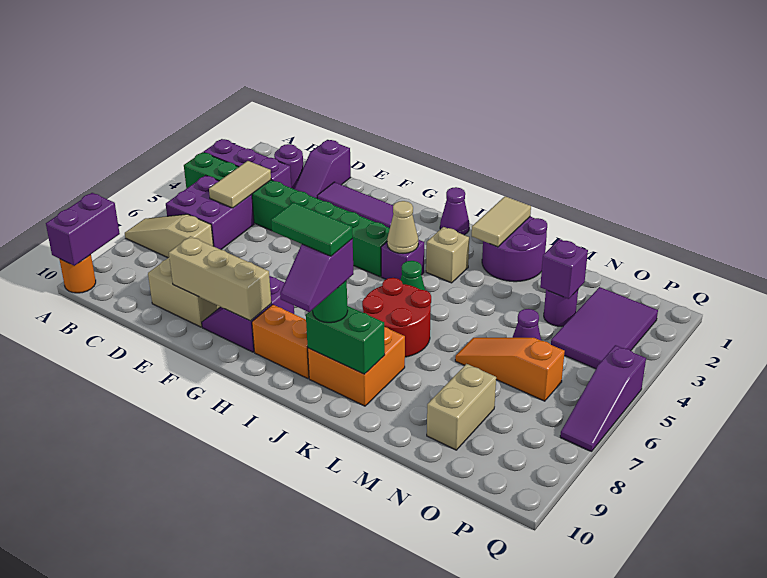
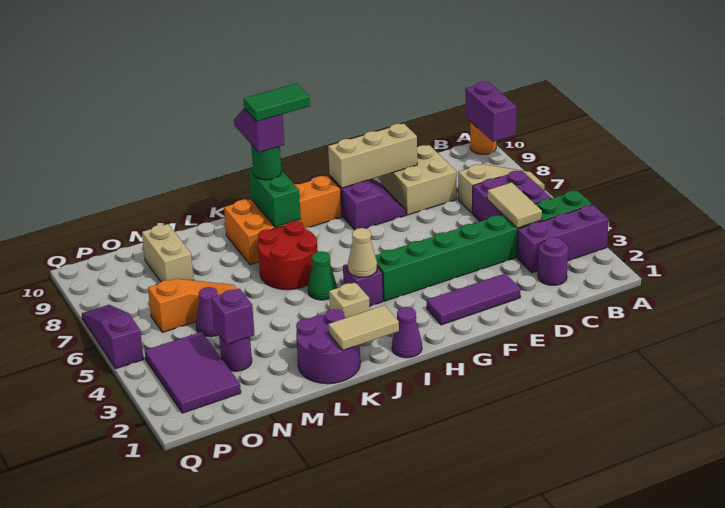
purple slope D1:D2 level 1 top 1 -> none
green brick J9:K9 level 2 -> green brick J8:J9 level 2
tan tile K1:K2 level 2 -> tan tile J1:K1 level 2

